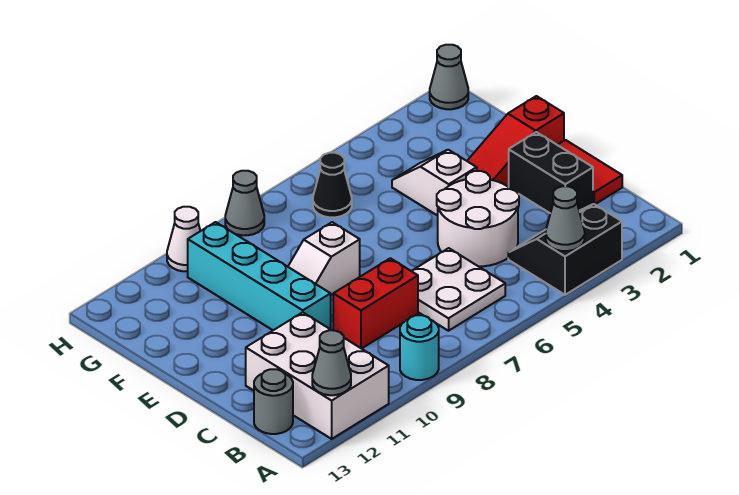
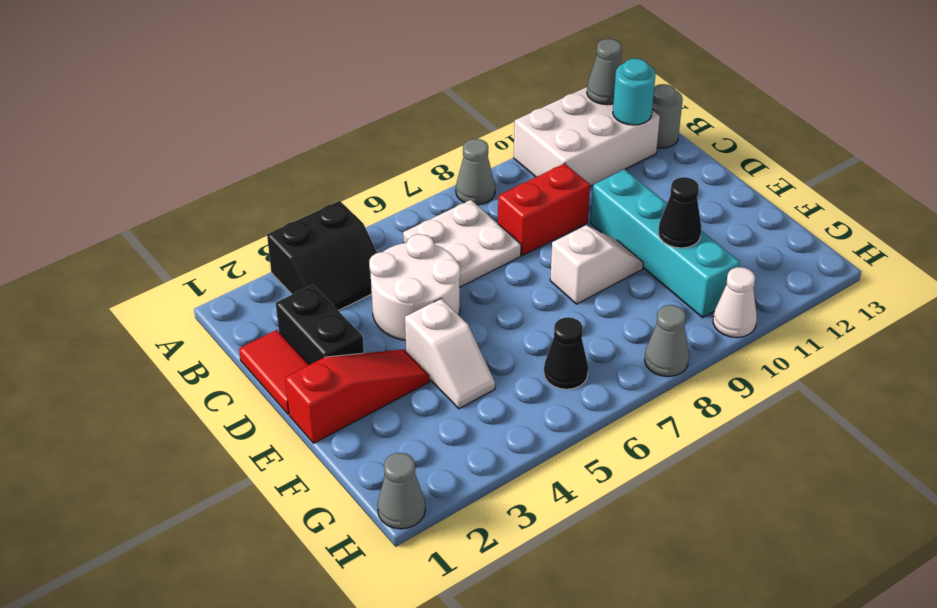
grey cone A4 level 2 -> grey cone A8 level 1
cyan round brick A9 level 1 -> cyan round brick B12 level 2
white brick A11:C12 level 1 -> white brick A10:B12 level 1
none -> black cone F10 level 2

